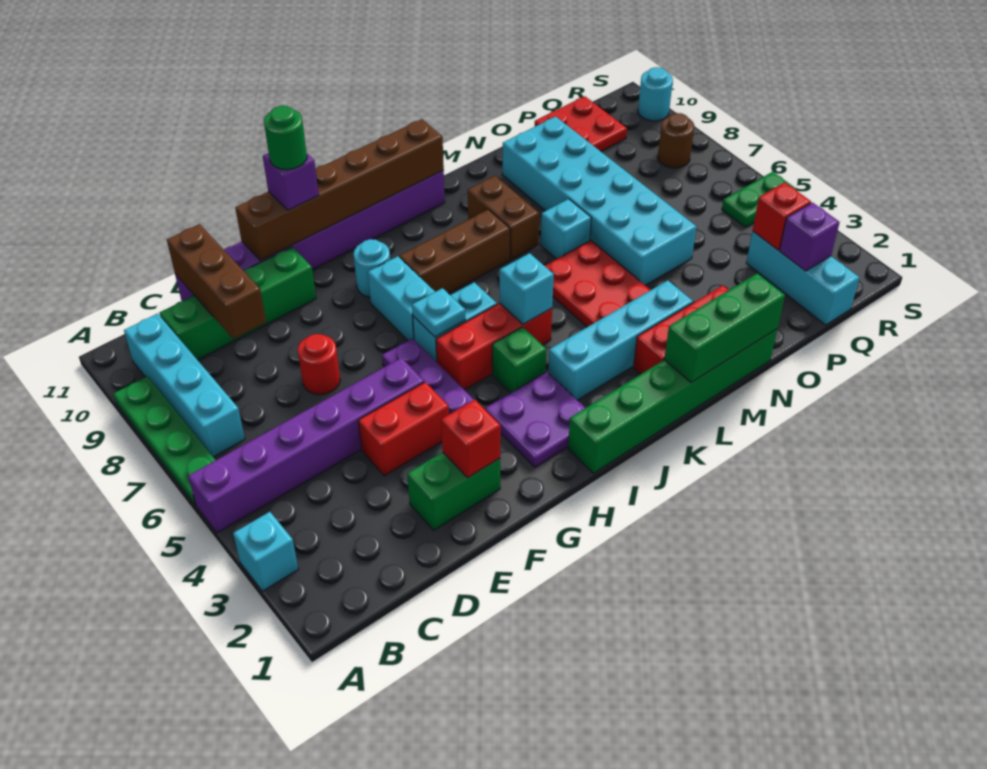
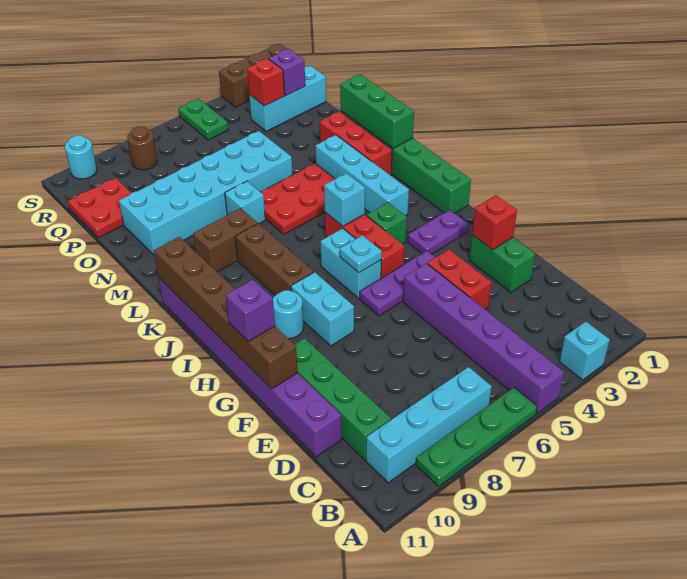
brown brick D9:D11 level 2 -> brown brick S1:S3 level 1
red round brick E7 level 1 -> none
green round brick G11 level 4 -> none
purple plate H2:I3 level 1 -> purple plate H2:H3 level 1
cyan brick H7:H8 level 1 -> cyan brick G8:H8 level 1

